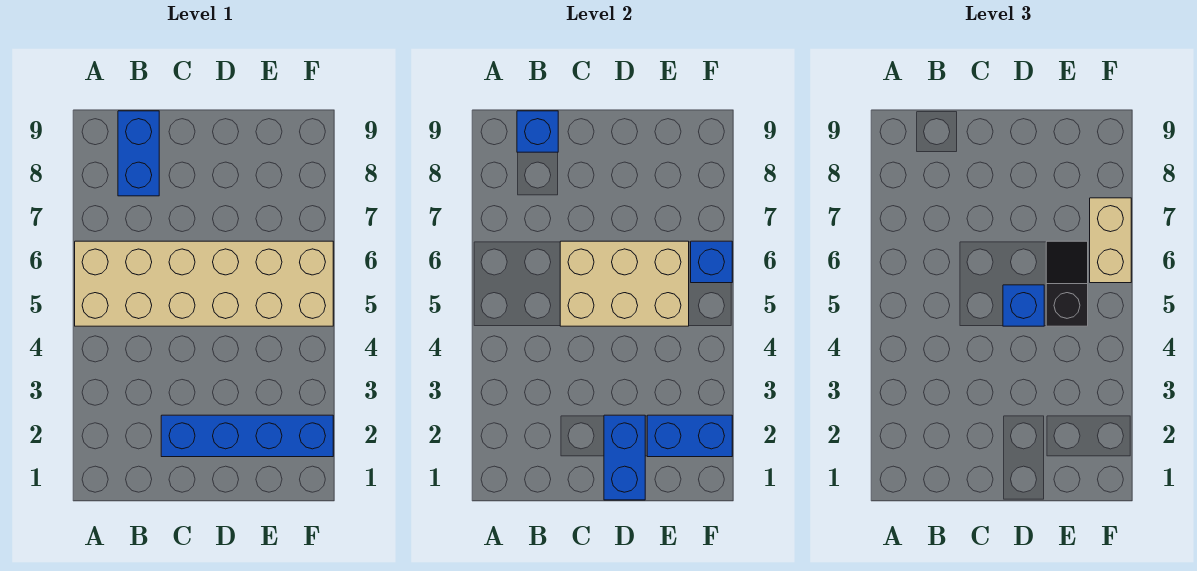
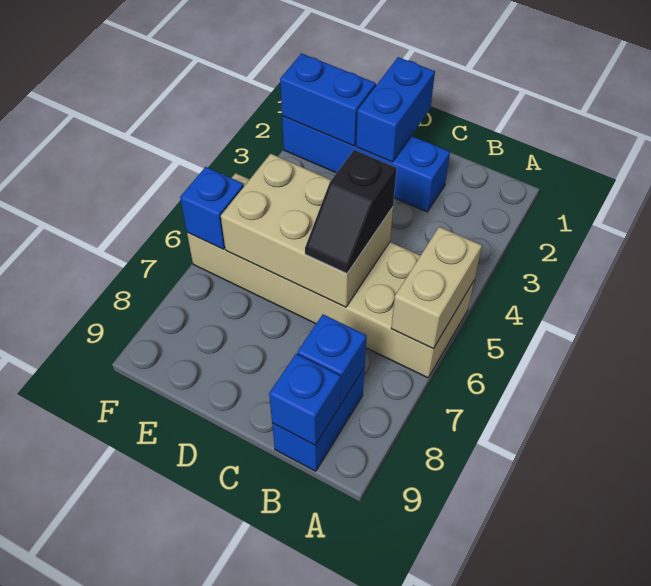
blue brick D5 level 3 -> blue brick B8 level 2
black slope E5:E6 level 3 top 5 -> black slope C5:C6 level 3 top 5
tan brick F6:F7 level 3 -> tan brick A5:A6 level 2

